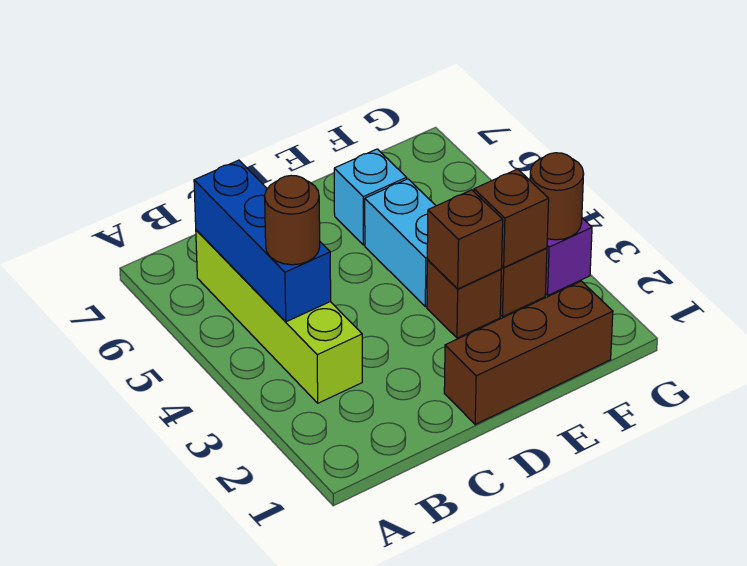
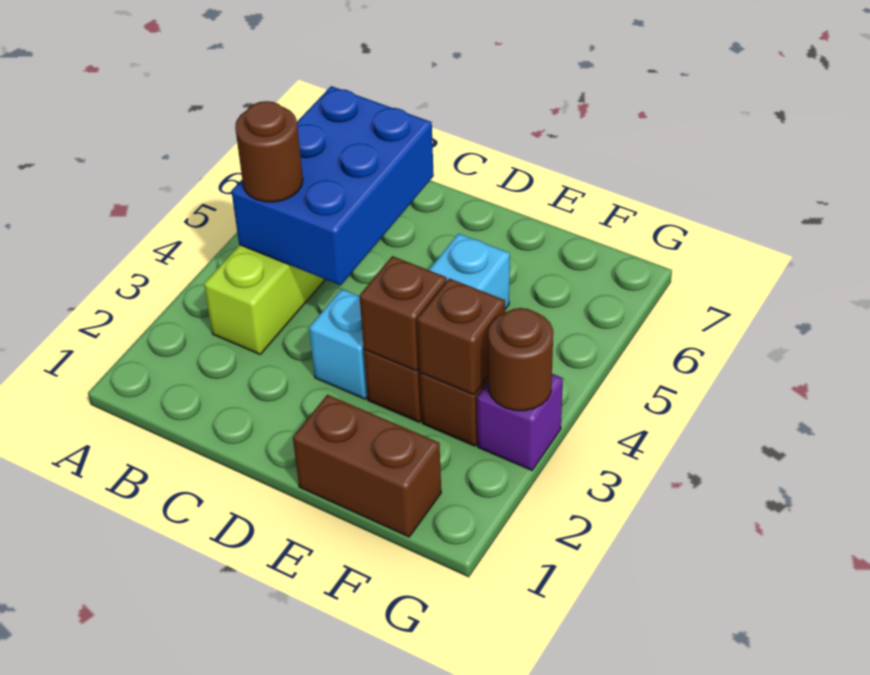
blue brick B4:B6 level 2 -> blue brick B4:C6 level 2
brown brick D1:F1 level 1 -> brown brick E1:F1 level 1
cyan brick E6 level 1 -> cyan brick D3 level 1

